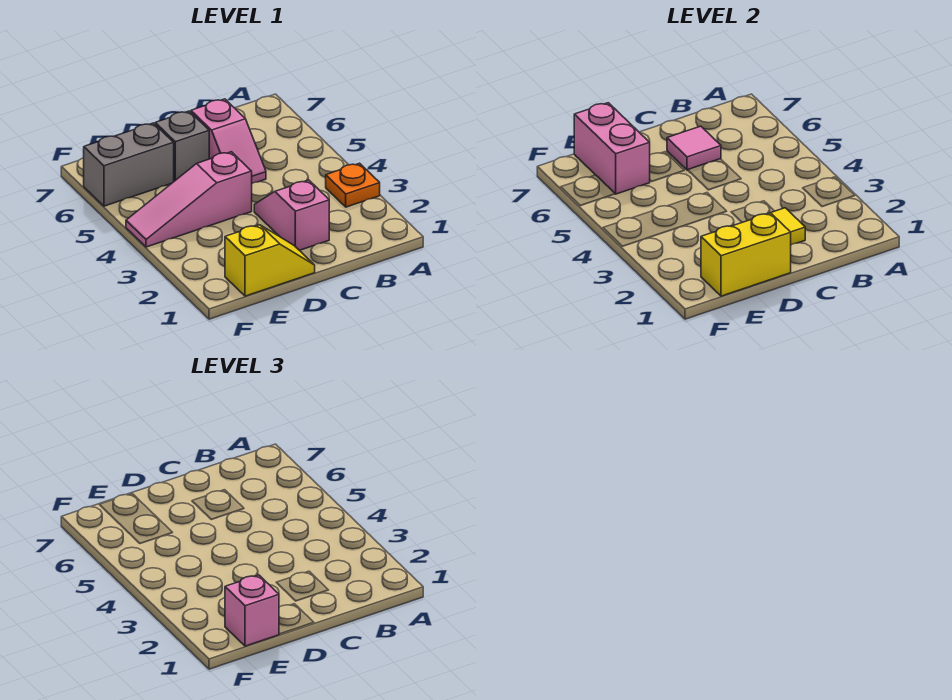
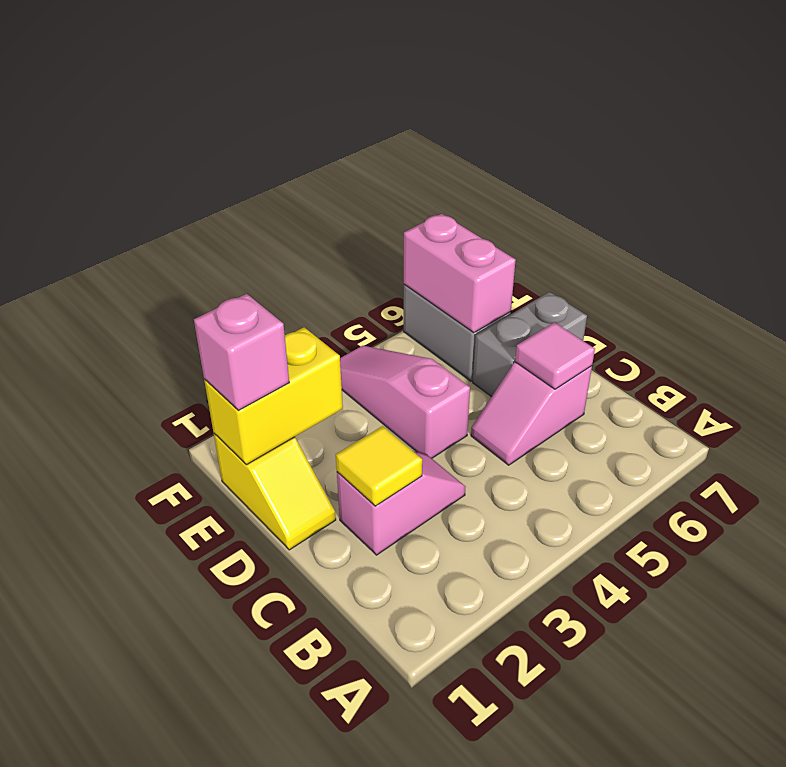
orange plate A3 level 1 -> none
yellow brick D1:E1 level 2 -> yellow brick E1:E2 level 2
grey brick D6 level 1 -> grey brick D6:D7 level 1
pink brick E6:E7 level 2 -> pink brick E6:F6 level 2

